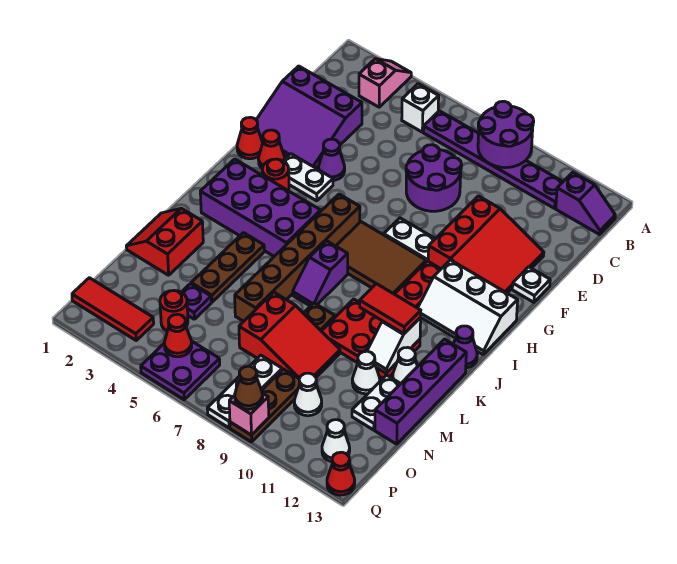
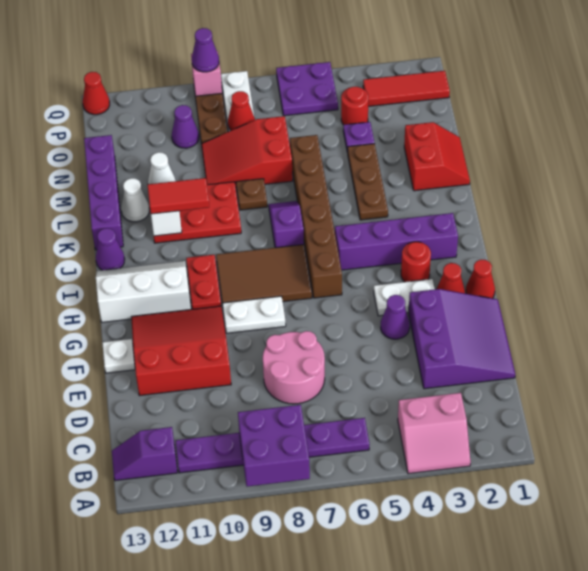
pink slope A3:B3 level 1 top B -> pink slope A3:B4 level 1 top B
purple round brick A8:B9 level 2 -> purple brick A8:B9 level 2
white brick B5 level 1 -> none
purple slope D1:F3 level 1 top D -> purple slope D1:F3 level 1 top 3
purple round brick D7:E8 level 1 -> pink round brick D7:E8 level 1
red slope E10:G12 level 1 top 10 -> red slope E10:G12 level 1 top E
purple brick I2:J5 level 1 -> purple brick I2:I5 level 1
white plate M12:N12 level 1 -> none
white cone O10 level 1 -> purple cone O10 level 1
red cone P5 level 2 -> red cone O8 level 2
white cone P12 level 1 -> none
brown cone Q9 level 3 -> purple cone Q9 level 3

